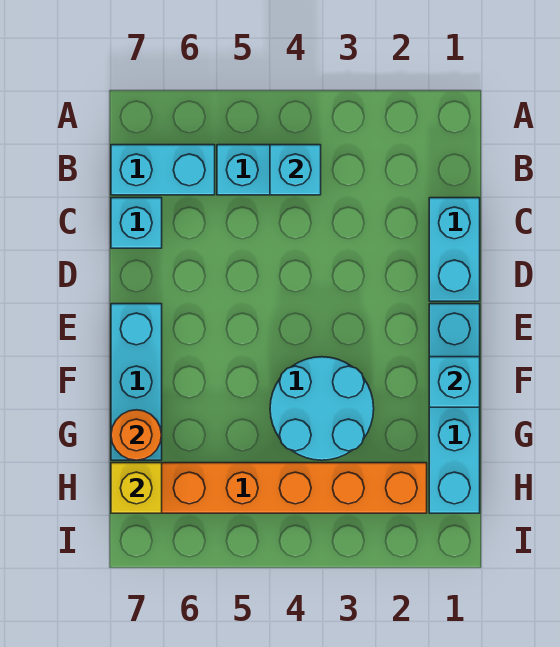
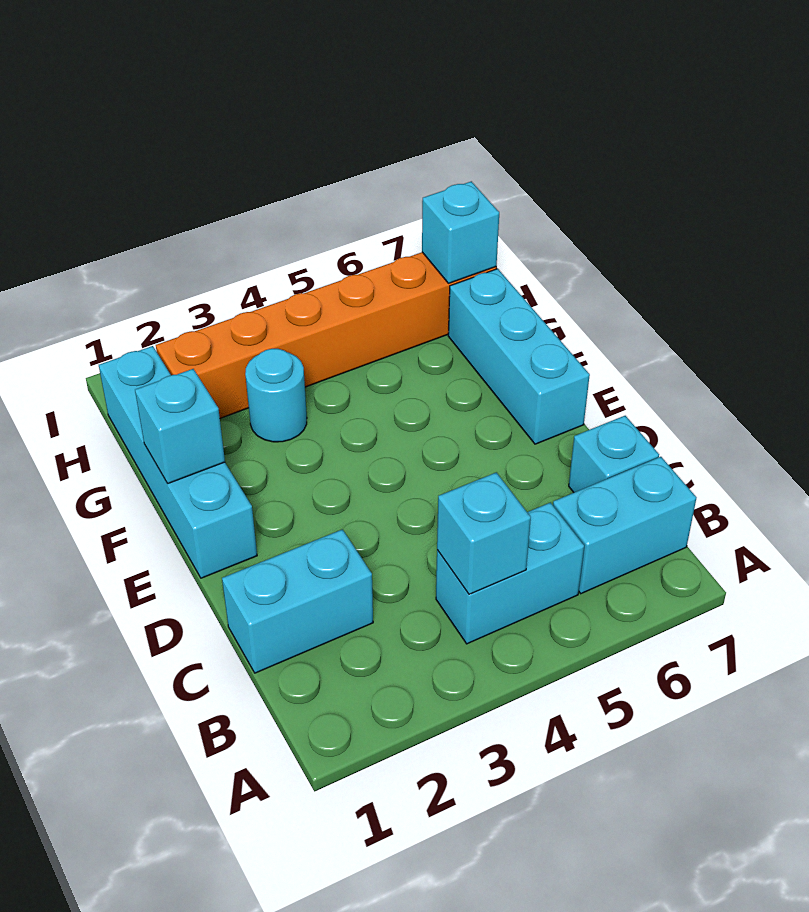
cyan brick C1:D1 level 1 -> cyan brick C1:C2 level 1
cyan round brick F3:G4 level 1 -> cyan round brick G3 level 1
orange round brick G7 level 2 -> none
yellow brick H7 level 2 -> cyan brick H7 level 2

